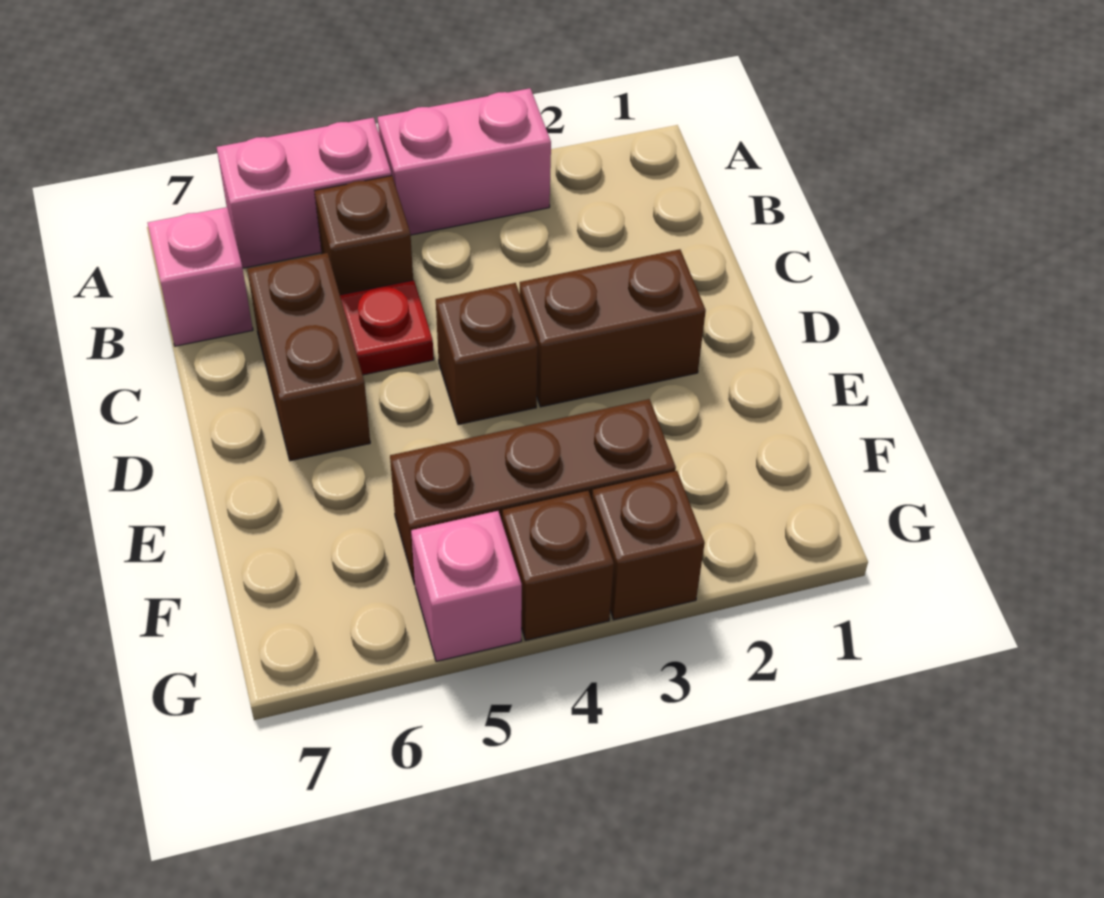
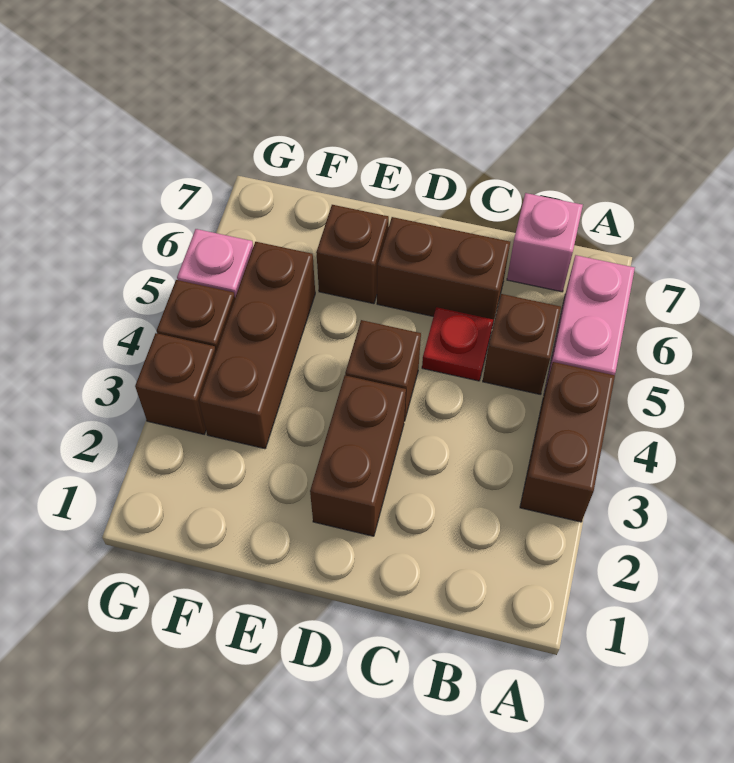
pink brick A3:A4 level 1 -> brown brick A3:A4 level 1
none -> brown brick E6 level 1

